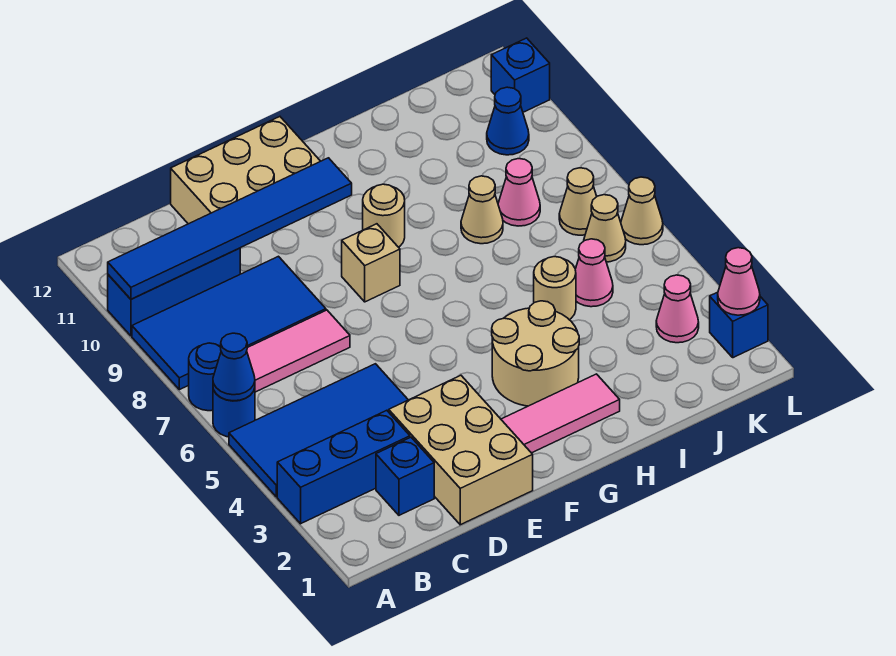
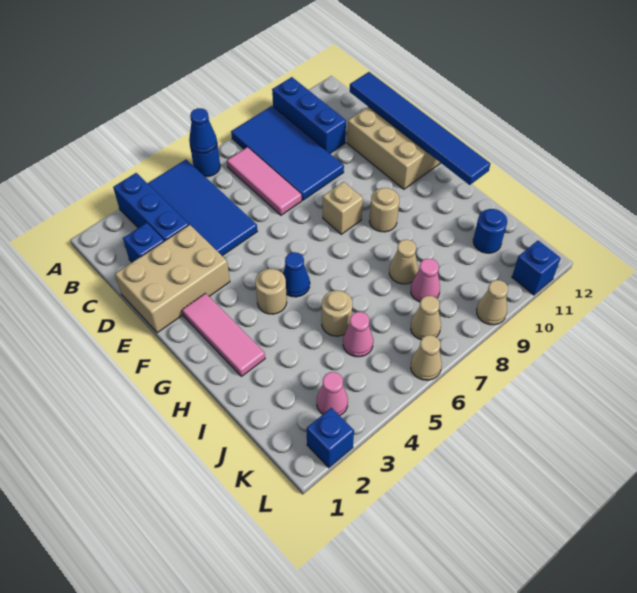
blue round brick A7 level 1 -> blue round brick J11 level 1
blue tile A10:F10 level 2 -> blue tile C12:H12 level 2
tan round brick G3:H4 level 1 -> tan round brick G4 level 1
tan cone K6 level 1 -> tan cone L9 level 1
blue cone K10 level 1 -> blue cone G5 level 1
pink cone L2 level 2 -> none

